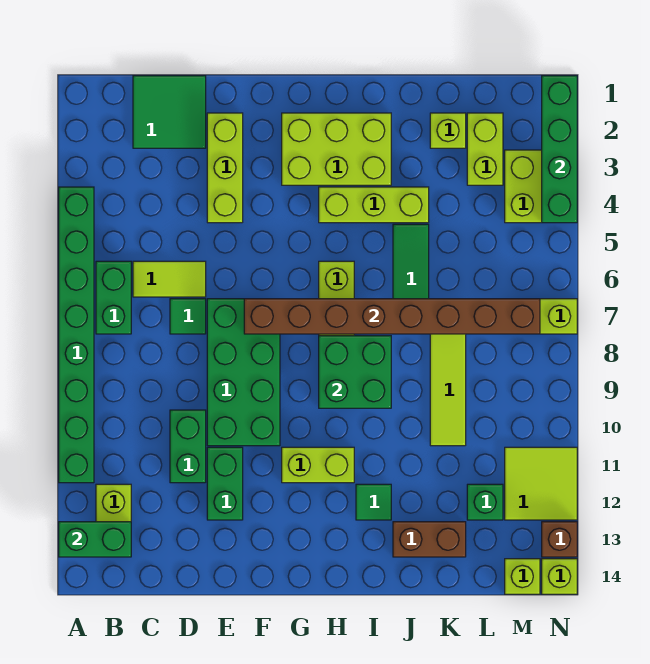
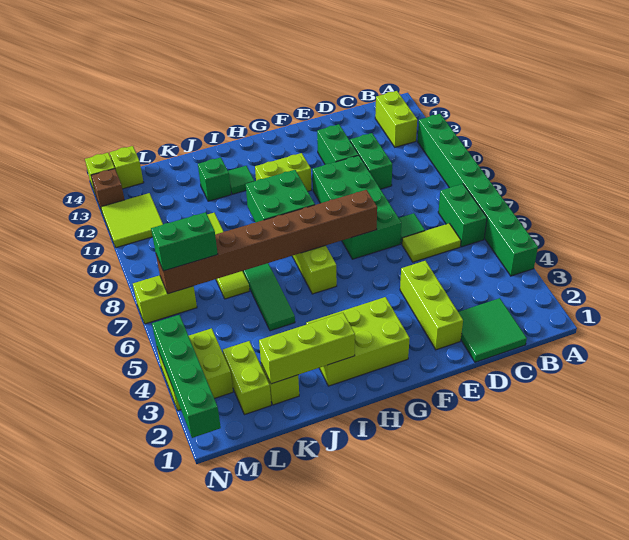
green brick A13:B13 level 2 -> green brick L7:M7 level 3
lime brick H4:J4 level 1 -> lime brick I2:K2 level 2
brown brick J13:K13 level 1 -> none
green brick L12 level 1 -> green brick J12 level 1

